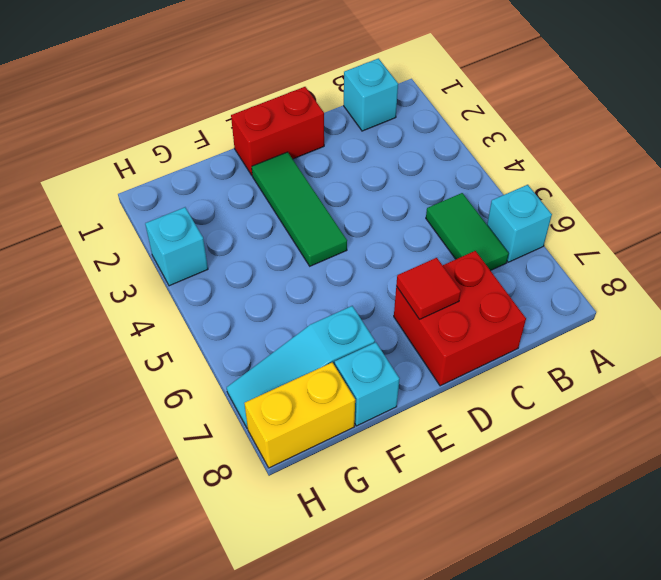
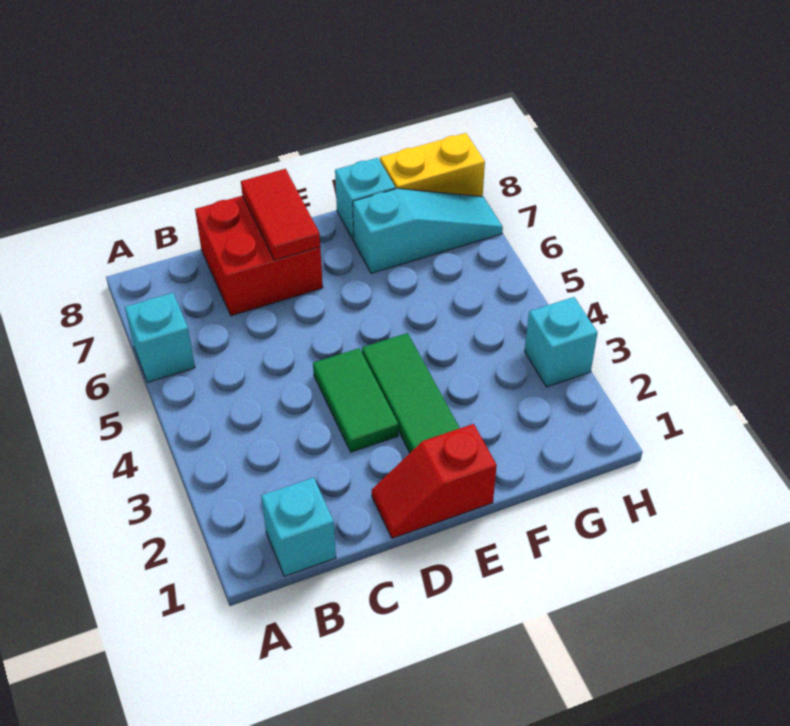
green tile B5:B6 level 1 -> green tile D3:D4 level 1
red brick D1:E1 level 1 -> red slope D1:E1 level 1 top E
red tile D7 level 2 -> red tile D7:D8 level 2

